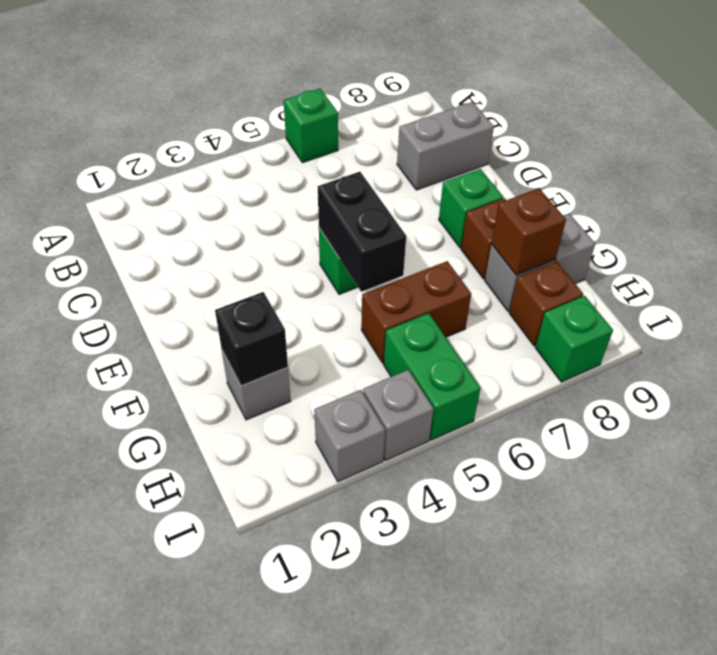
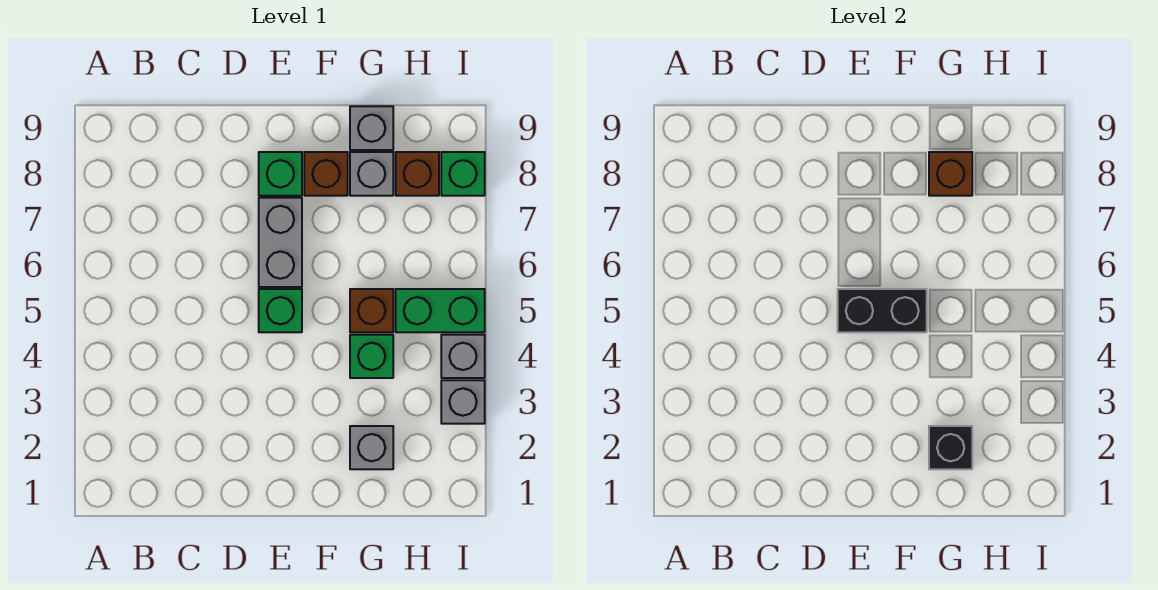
green brick A6 level 1 -> green brick G4 level 1
grey brick C8:C9 level 1 -> grey brick E6:E7 level 1
brown brick G5:G6 level 1 -> brown brick G5 level 1

